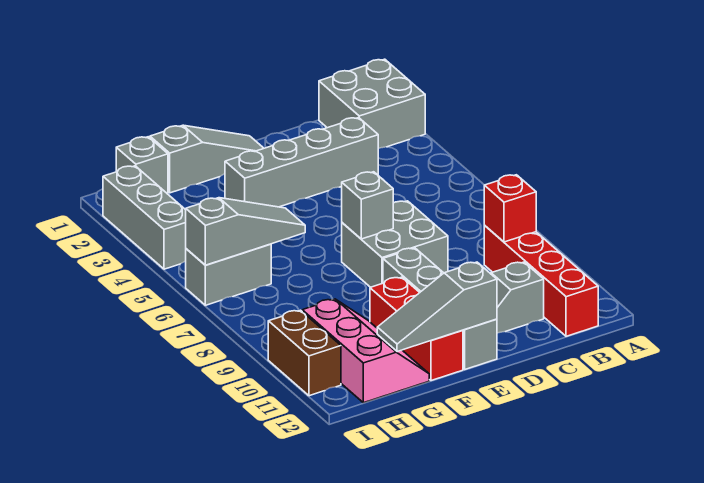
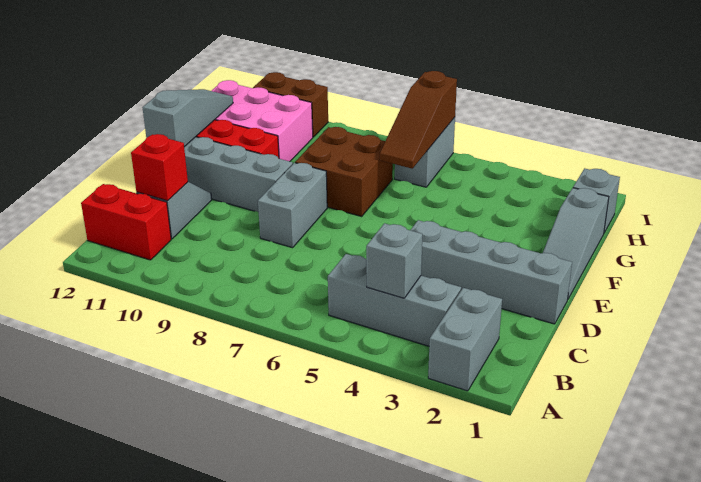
grey brick A1:B2 level 1 -> grey brick A2:B2 level 1
red brick B9:B12 level 1 -> red brick B11:B12 level 1
red brick B9 level 2 -> red brick C11 level 2
grey brick C3:F3 level 1 -> grey brick D1:D4 level 1
grey brick D7:E8 level 1 -> grey brick D8:E8 level 1
grey brick E7 level 2 -> grey brick B4 level 2
none -> brown brick F7:G8 level 1
grey slope G6:I6 level 2 top I -> brown slope G6:I6 level 2 top I
pink slope G10:H12 level 1 top H -> pink brick G10:H12 level 1
grey brick I2:I4 level 1 -> grey brick B3:B5 level 1

